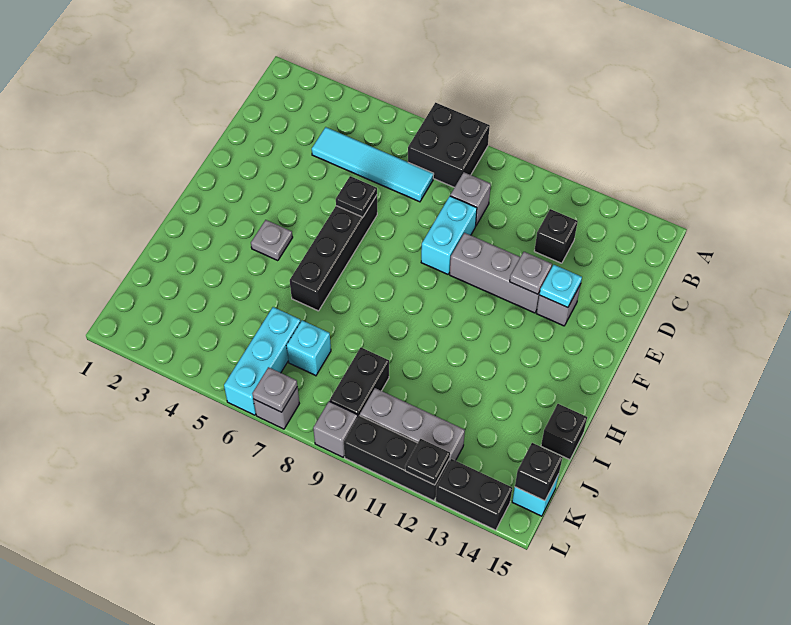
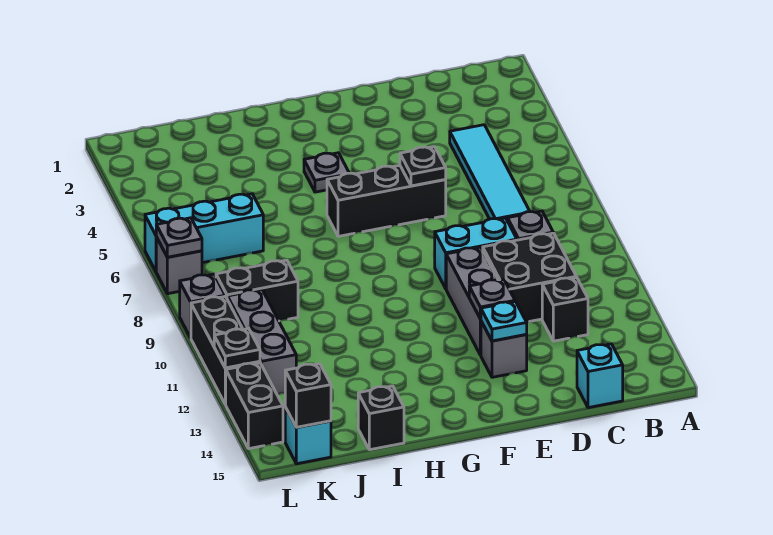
black brick A7:B8 level 1 -> black brick C10:D11 level 1
black brick E6:H6 level 1 -> black brick E6:G6 level 1
cyan brick J7 level 1 -> cyan brick C15 level 1

